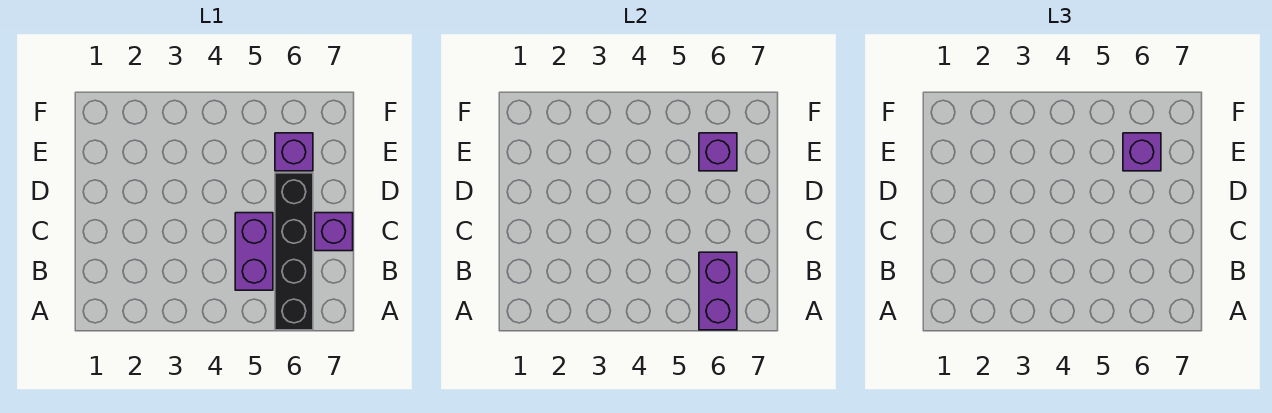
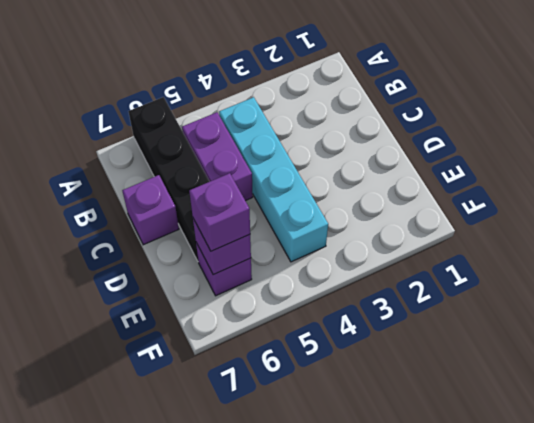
purple brick A6:B6 level 2 -> none
none -> cyan brick B4:E4 level 1

